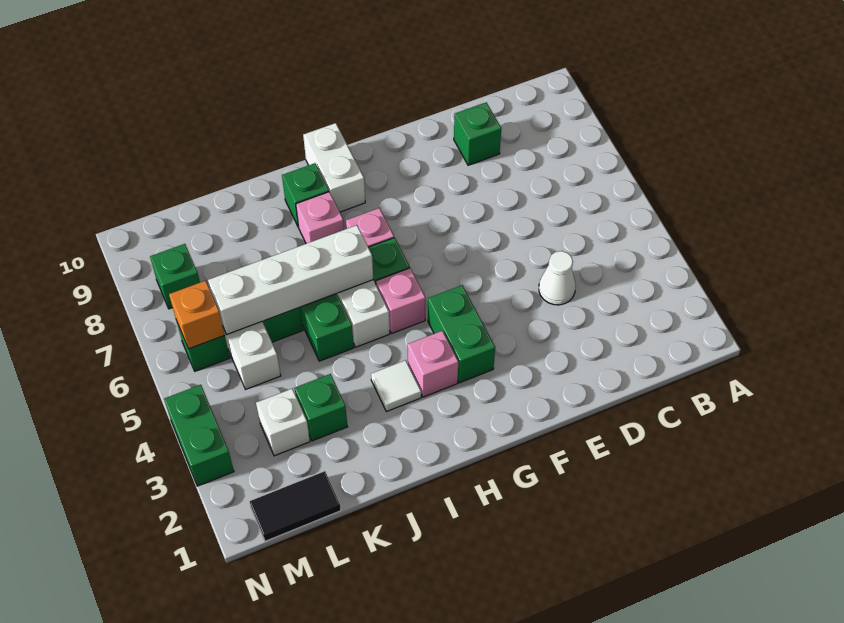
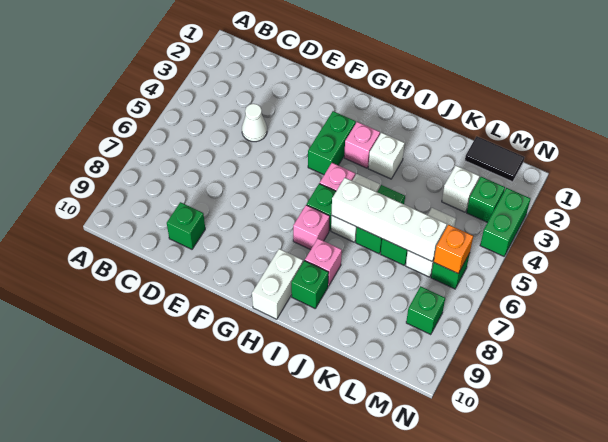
white tile I3 level 1 -> white brick I3 level 1
green brick K3 level 1 -> green brick M3 level 1

